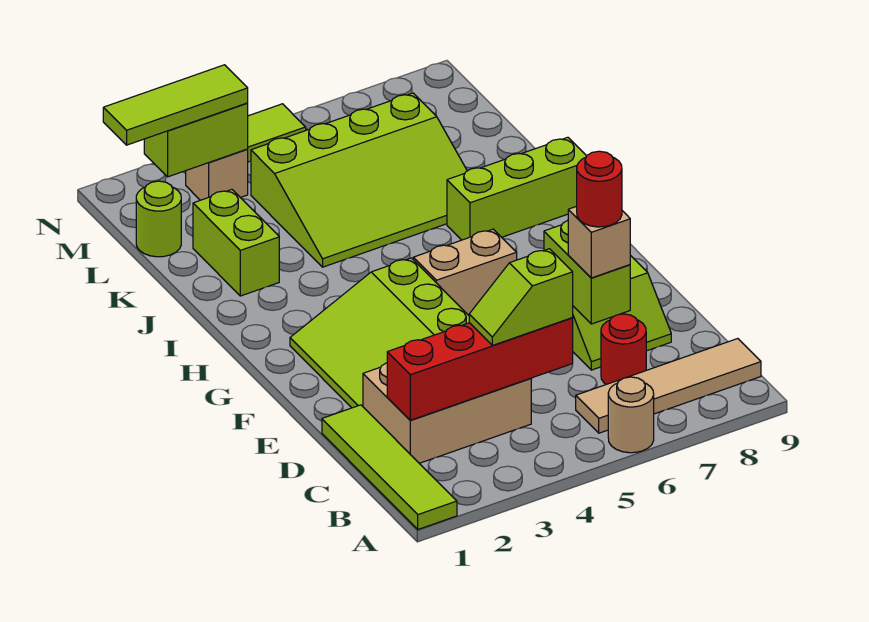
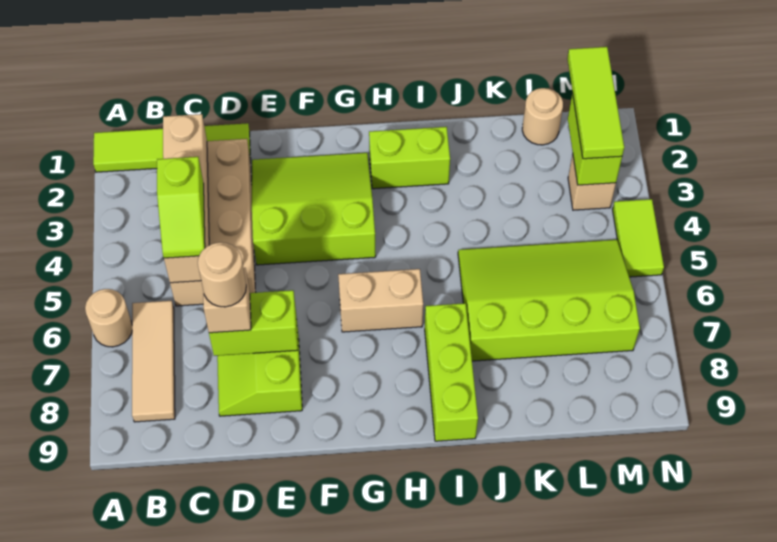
tan tile B6:B9 level 1 -> tan tile B6:B8 level 1
tan brick C2:D4 level 1 -> tan brick C2:D5 level 1
red brick C2:C5 level 2 -> tan brick C2:C5 level 2
lime slope C4:C5 level 3 top 5 -> lime slope C4:C5 level 3 top 4
red round brick C7 level 1 -> none
red round brick D7 level 4 -> tan round brick D7 level 4
tan brick G5:G6 level 1 -> tan brick G6:H6 level 1
lime brick J2:K2 level 1 -> lime brick H2:I2 level 1
lime slope J4:L7 level 1 top L -> lime slope J5:M7 level 1 top 7
lime round brick L1 level 1 -> tan round brick L1 level 1

